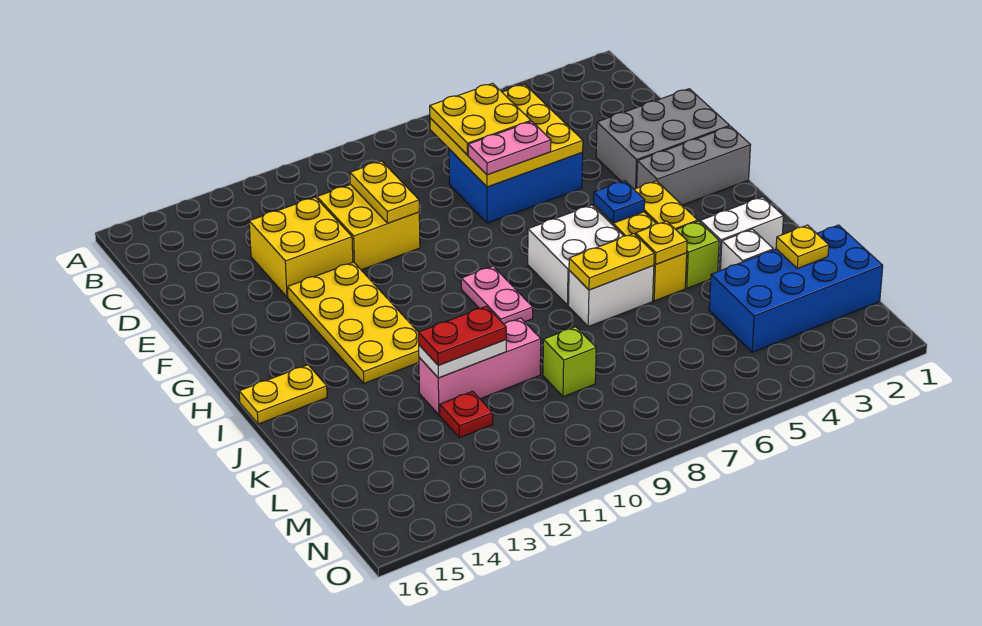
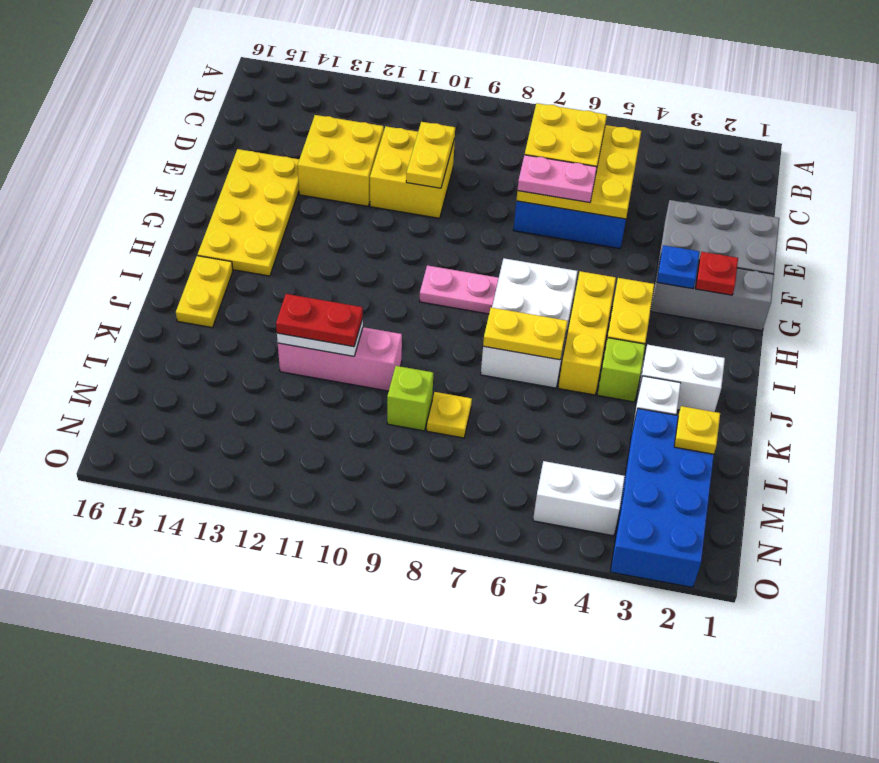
yellow plate F12:I13 level 1 -> yellow plate E14:H15 level 1
blue plate H5 level 2 -> blue plate G3 level 2
pink plate H9:I9 level 1 -> pink plate H8:H9 level 1
yellow plate I15:I16 level 1 -> yellow plate I15:J15 level 1
yellow plate J5 level 2 -> yellow plate L8 level 1
blue brick L1:M4 level 1 -> blue brick L2:O3 level 1
red plate L12 level 1 -> red plate G2 level 2
none -> white brick N4:N5 level 1

